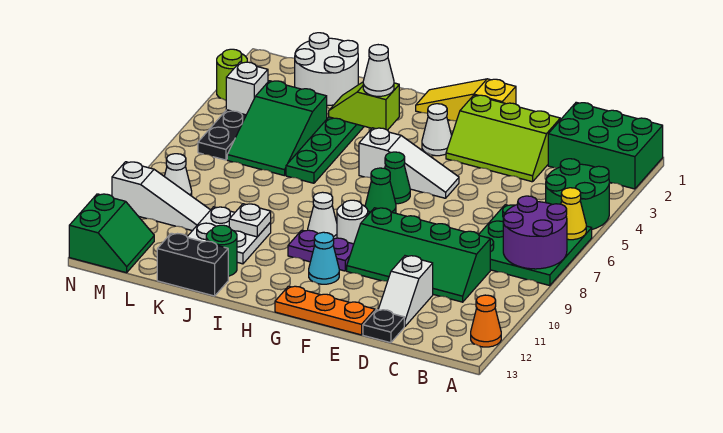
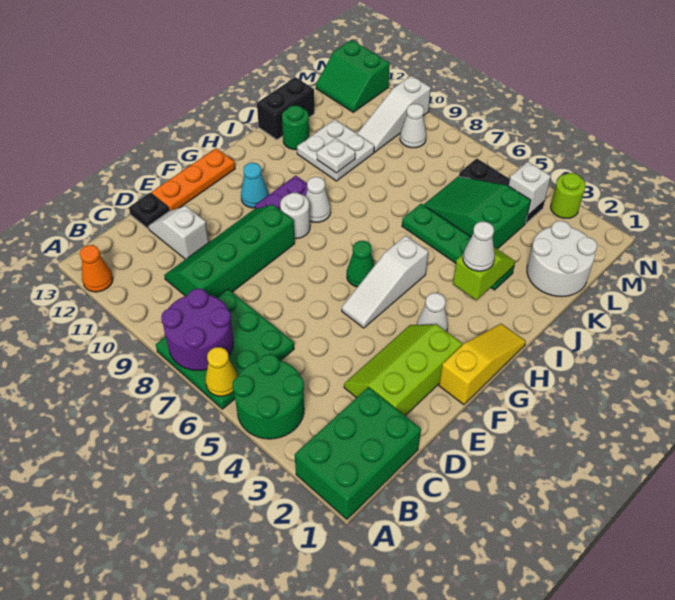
green cone G7 level 1 -> none

